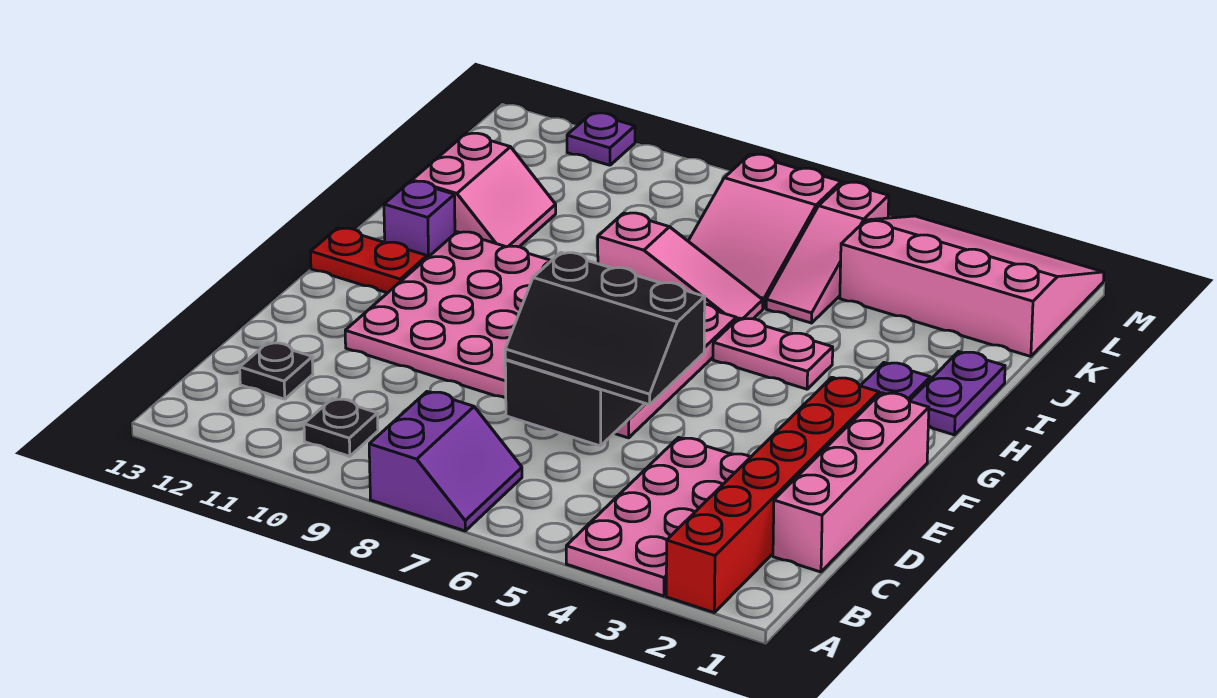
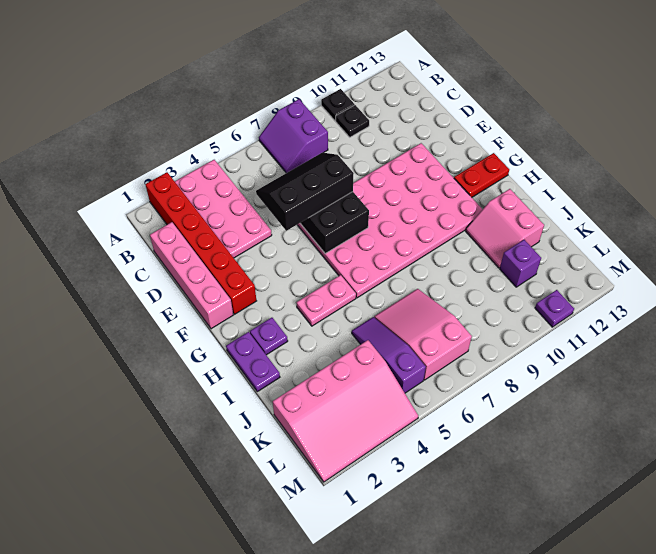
black plate C12 level 1 -> black plate A10 level 1
purple brick H12 level 1 -> purple brick K11 level 1
pink slope I6:I8 level 1 top 8 -> none
pink slope J5:L5 level 1 top L -> purple slope J5:L5 level 1 top L

